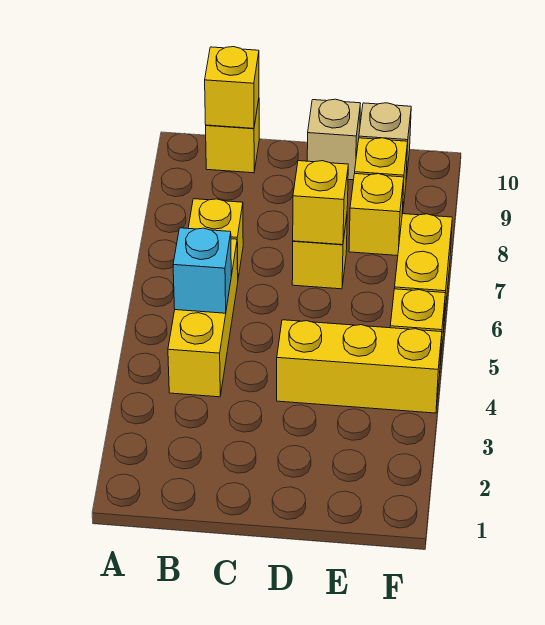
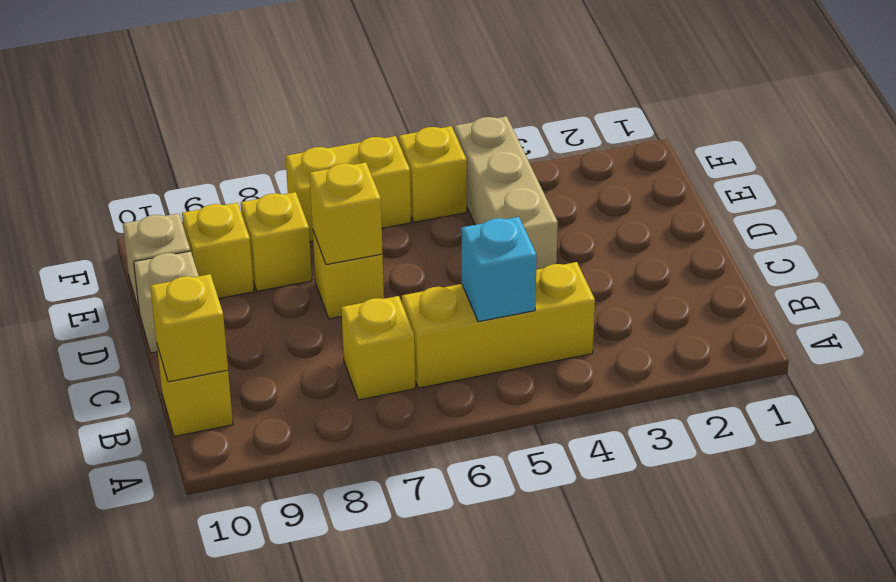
yellow brick D4:F4 level 1 -> tan brick D4:F4 level 1

